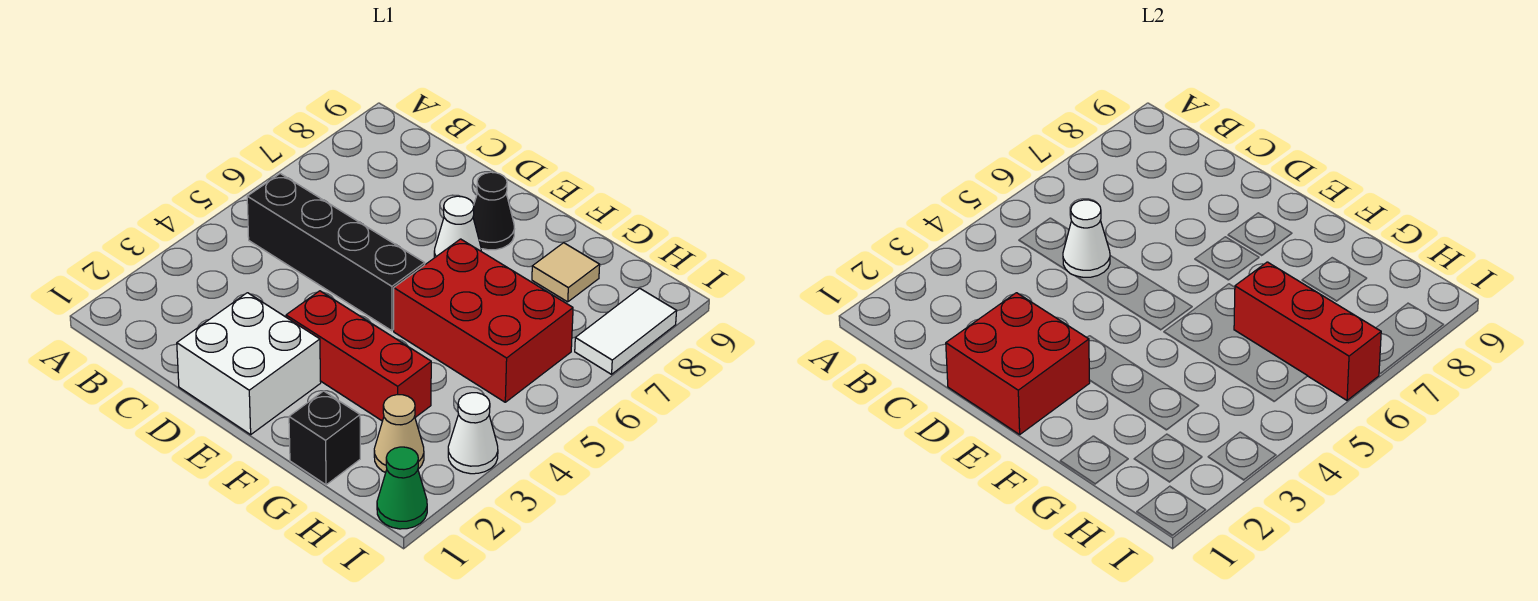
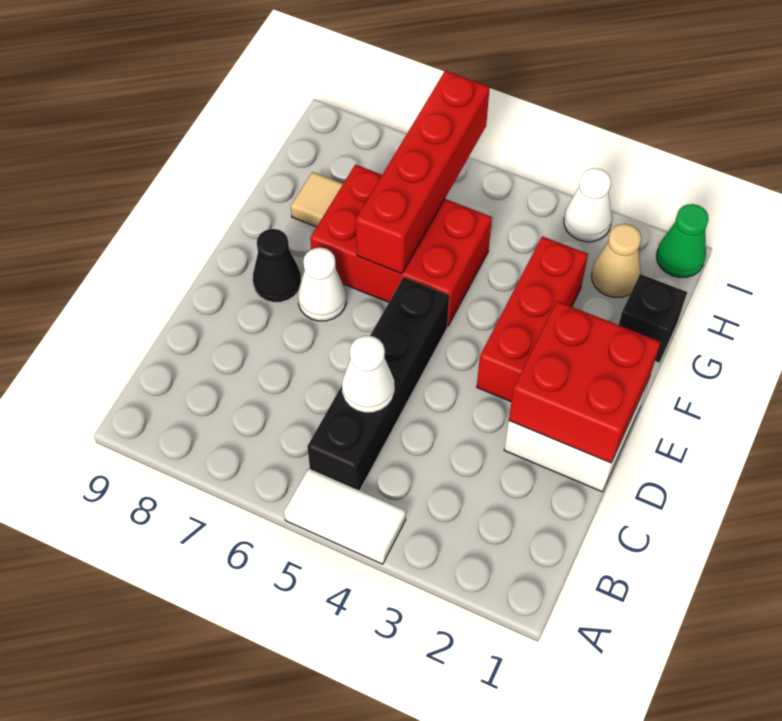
red brick F5:H6 level 1 -> red brick F5:G7 level 1
red brick G6:I6 level 2 -> red brick F6:I6 level 2
white tile I7:I8 level 1 -> white tile A4:A5 level 1

